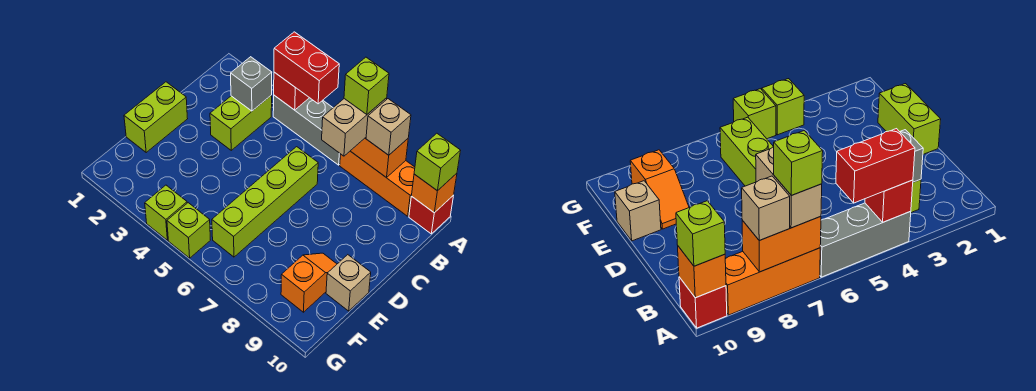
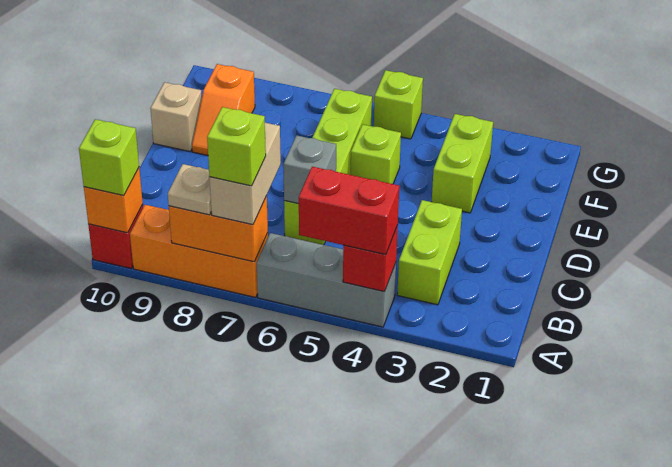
tan brick A8 level 3 -> tan plate A8 level 3
grey brick B3 level 2 -> grey brick C6 level 2
lime brick D1:E1 level 1 -> lime brick E3:F3 level 1
lime brick G4 level 1 -> lime brick E5 level 1

